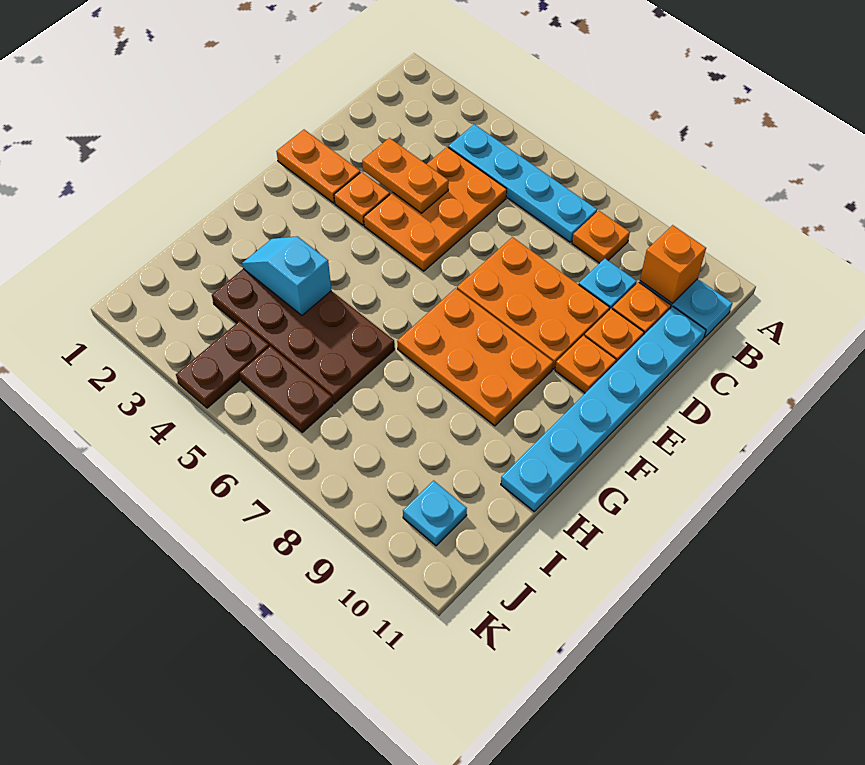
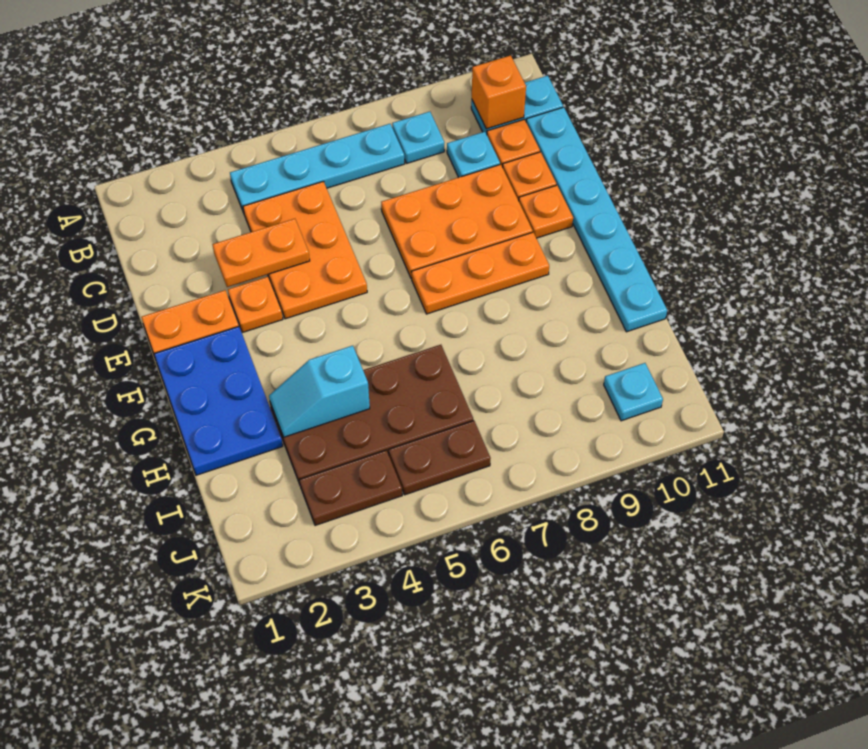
orange plate B8 level 1 -> cyan plate B8 level 1
none -> blue plate F1:H2 level 1
orange plate F7:G9 level 1 -> orange plate F7:F9 level 1
brown plate J4:K4 level 1 -> brown plate J3:J4 level 1

